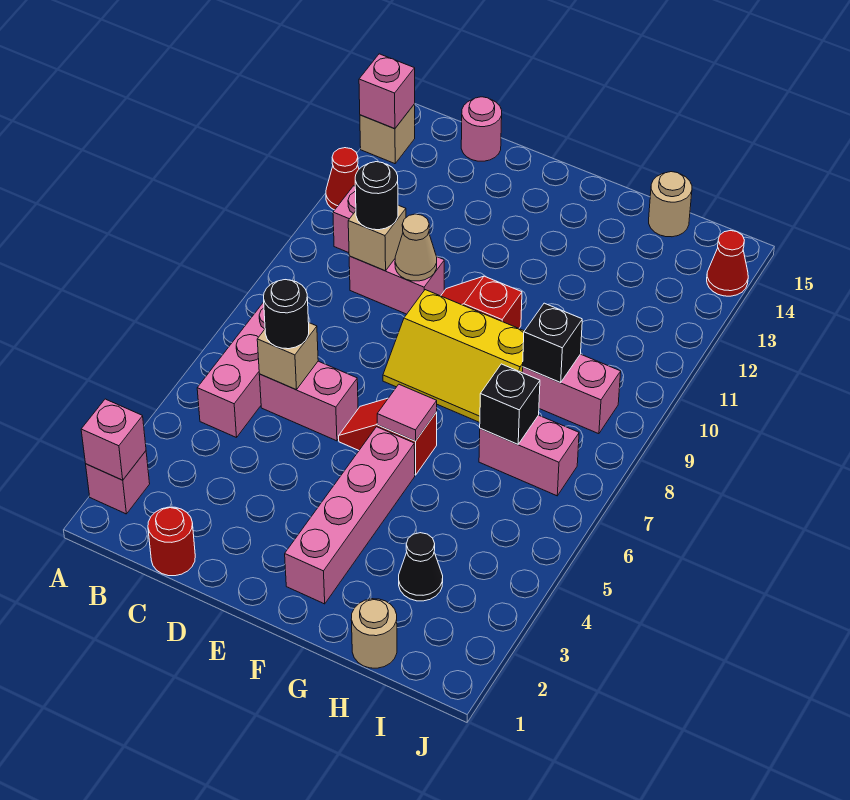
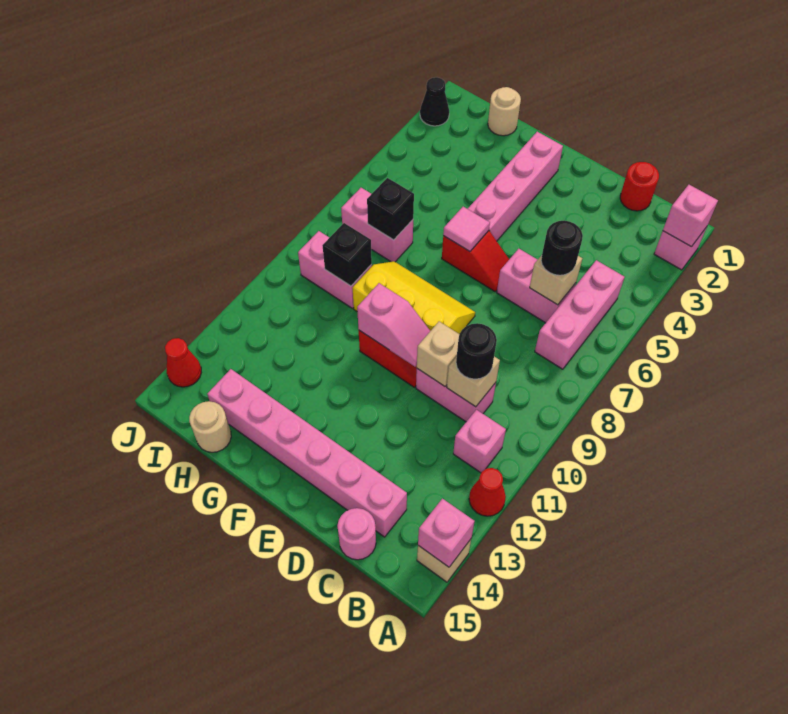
none -> pink brick C14:H14 level 1
tan cone D10 level 2 -> tan brick D10 level 2
none -> pink slope E10:F10 level 2 top F
black cone H3 level 1 -> black cone J2 level 1

